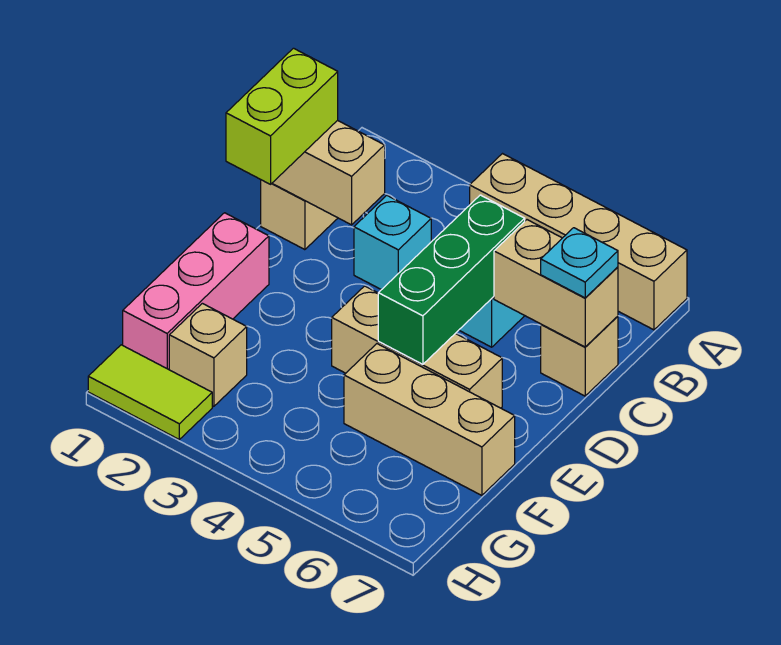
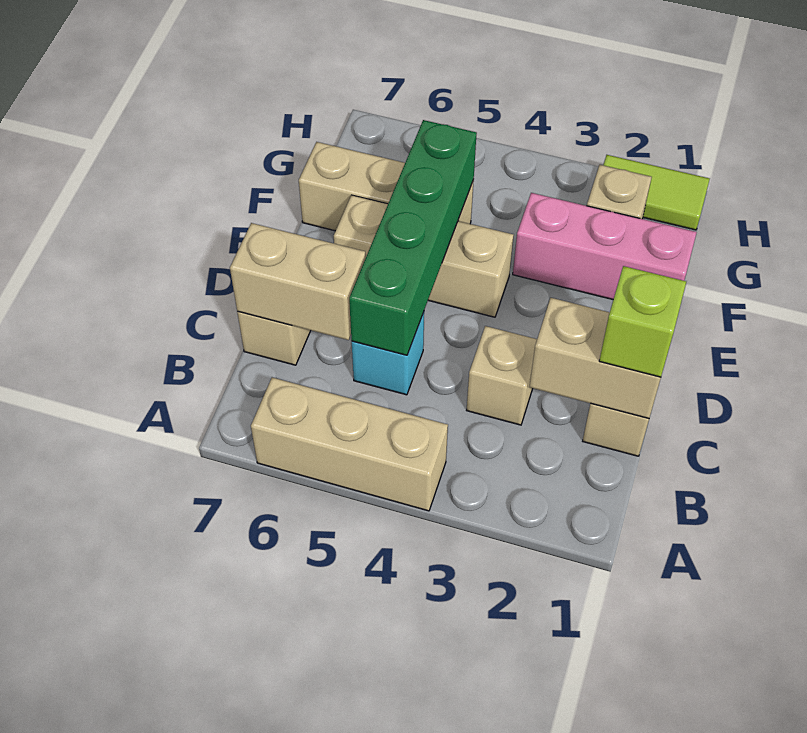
tan brick A4:A7 level 1 -> tan brick A4:A6 level 1
lime brick C1:D1 level 3 -> lime brick C1 level 3
cyan brick C3 level 1 -> tan brick C3 level 1
green brick C5:E5 level 2 -> green brick C5:F5 level 2
cyan plate C7 level 3 -> none
pink brick E1:G1 level 1 -> pink brick F1:F3 level 1

